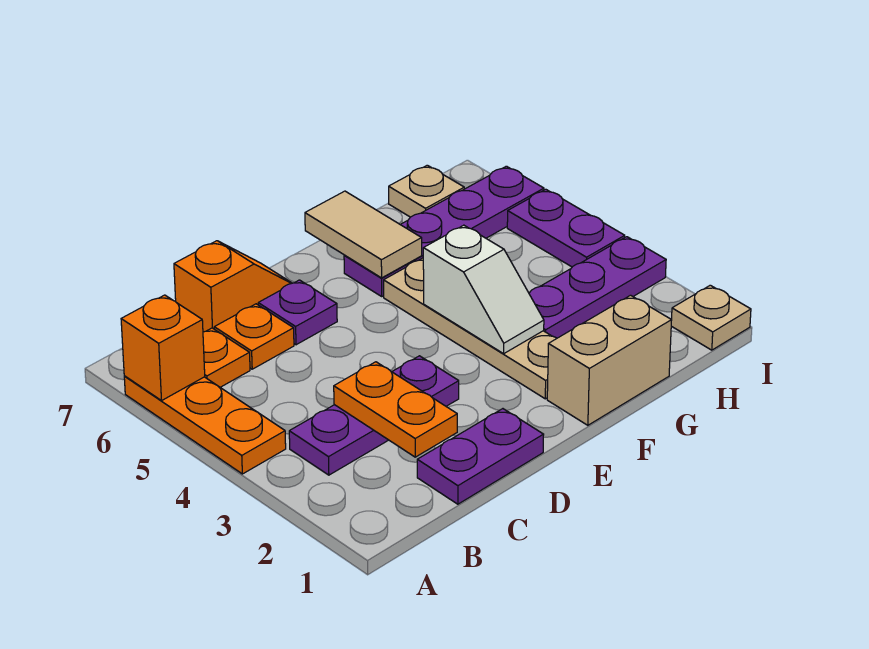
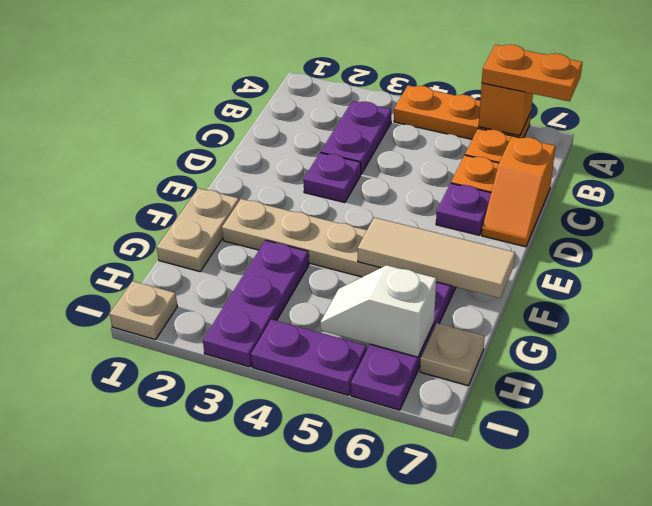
purple plate C1:D1 level 1 -> none
orange plate C2:C3 level 2 -> orange plate A6:A7 level 3
tan brick F1:G1 level 1 -> tan plate F1:G1 level 1
white slope F3:F4 level 2 top 4 -> white slope H5:H6 level 2 top 6
tan tile F6:F7 level 2 -> tan tile F5:F7 level 2

